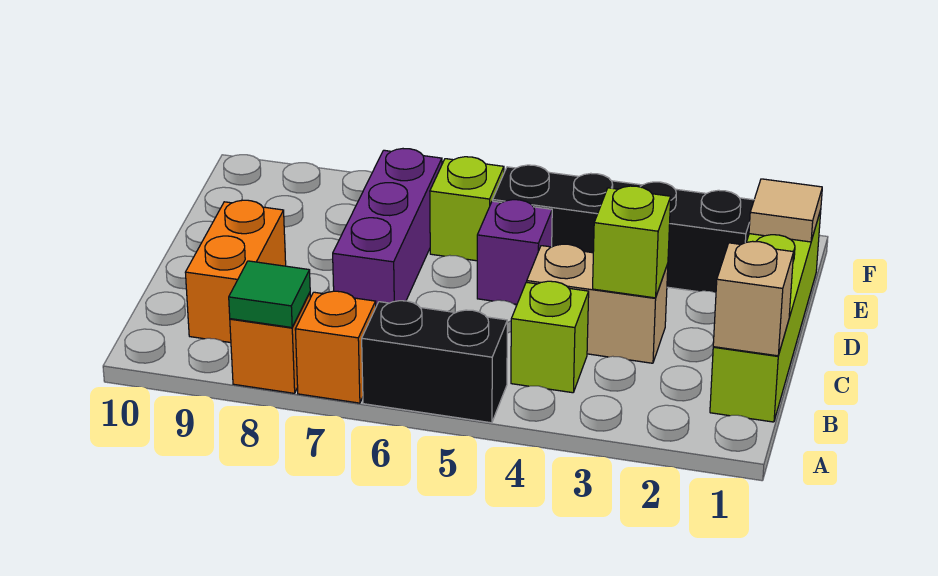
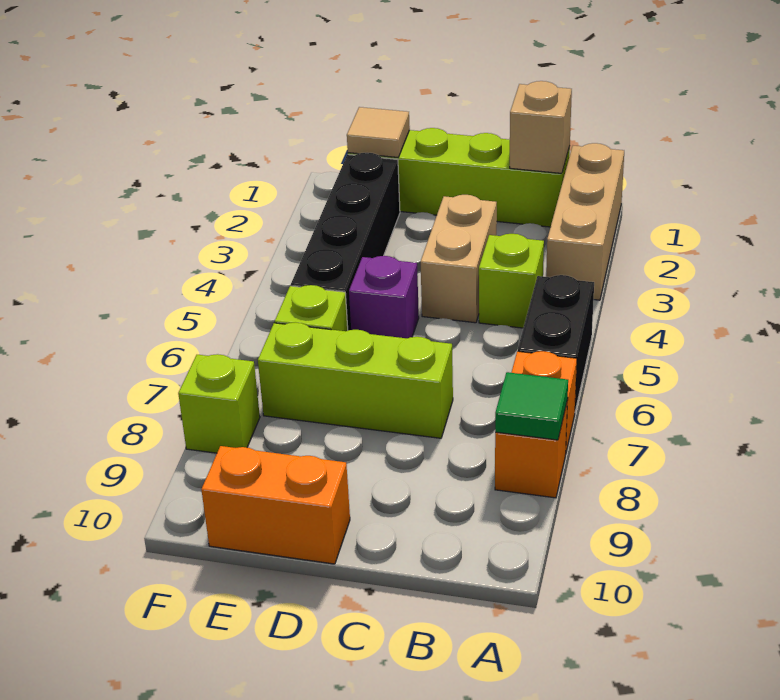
none -> tan brick A1:A3 level 1
orange brick B9:C9 level 1 -> orange brick D10:E10 level 1
lime brick C3 level 2 -> lime brick F8 level 1
purple brick C7:E7 level 1 -> lime brick C7:E7 level 1

